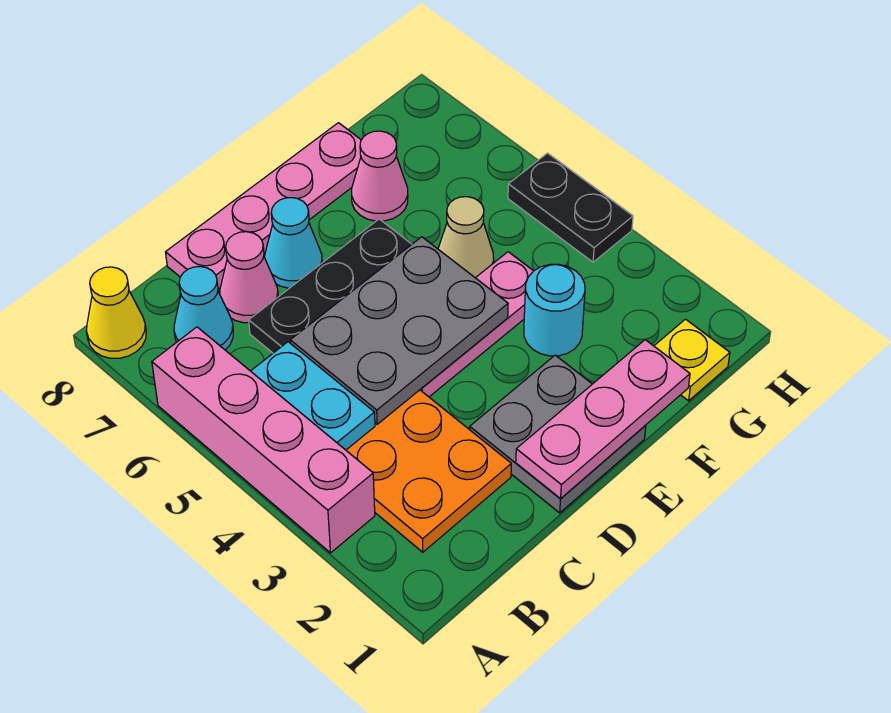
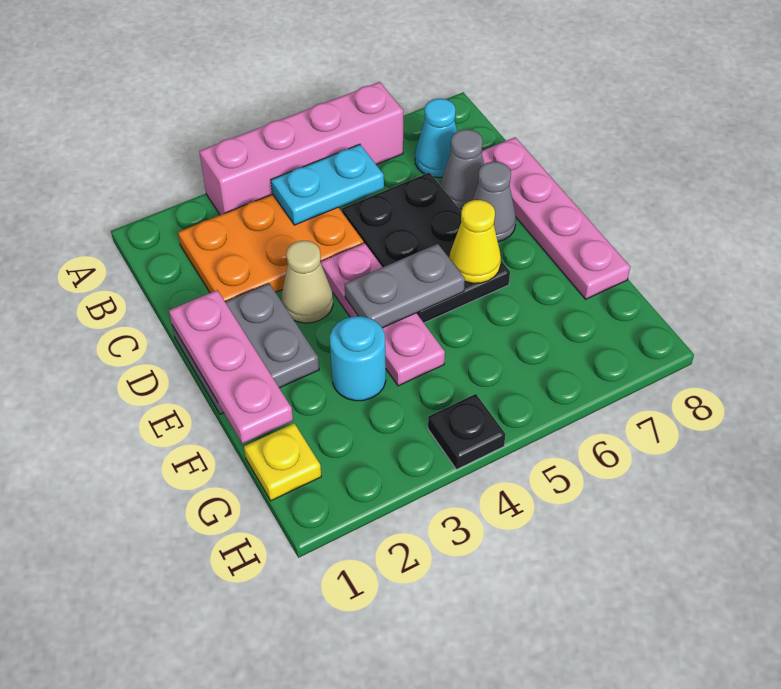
yellow cone A8 level 1 -> yellow cone E6 level 2
grey plate C4:E5 level 2 -> grey plate E4:E5 level 2
pink cone C7 level 1 -> grey cone C7 level 1
cyan cone D7 level 1 -> grey cone D7 level 1
tan cone F5 level 1 -> tan cone D3 level 1
pink cone F7 level 1 -> none
black plate H4:H5 level 1 -> black plate H4 level 1

